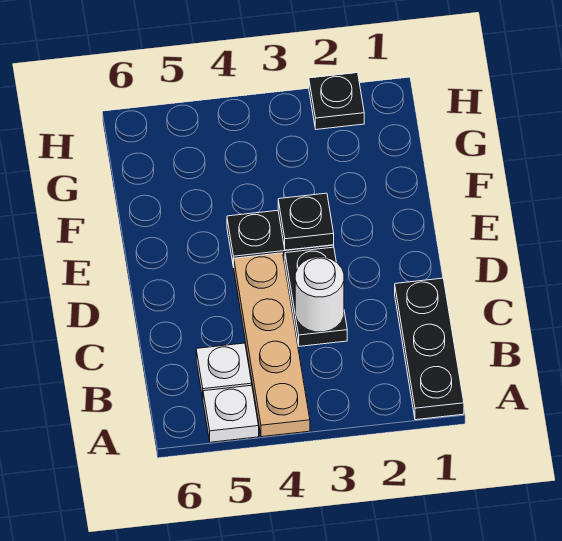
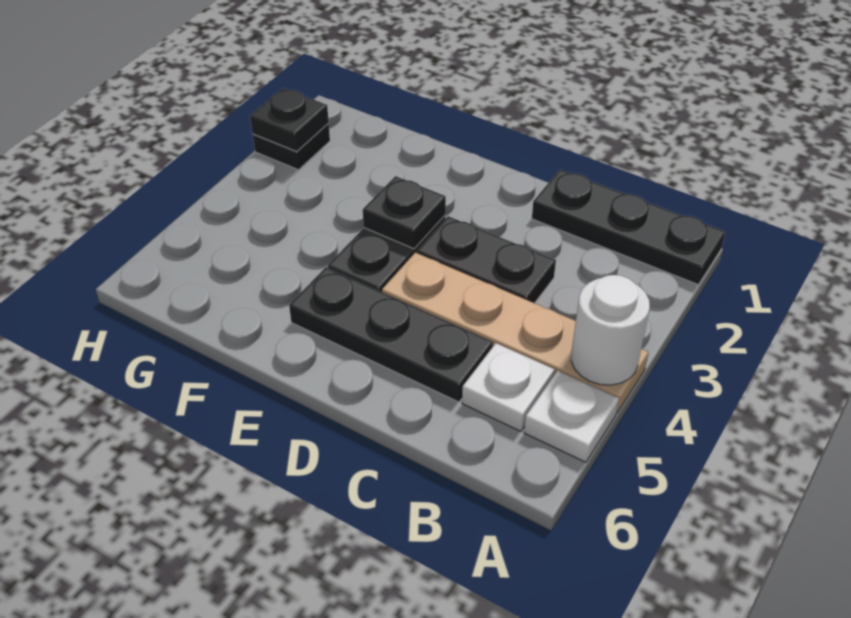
white round brick C3 level 2 -> white round brick A4 level 2
none -> black plate C5:E5 level 1
none -> black plate H2 level 2

